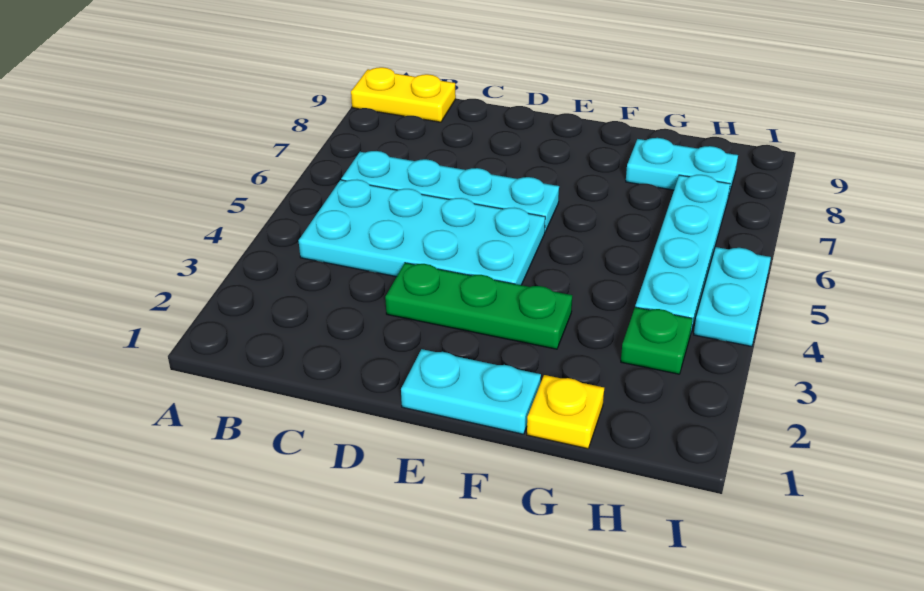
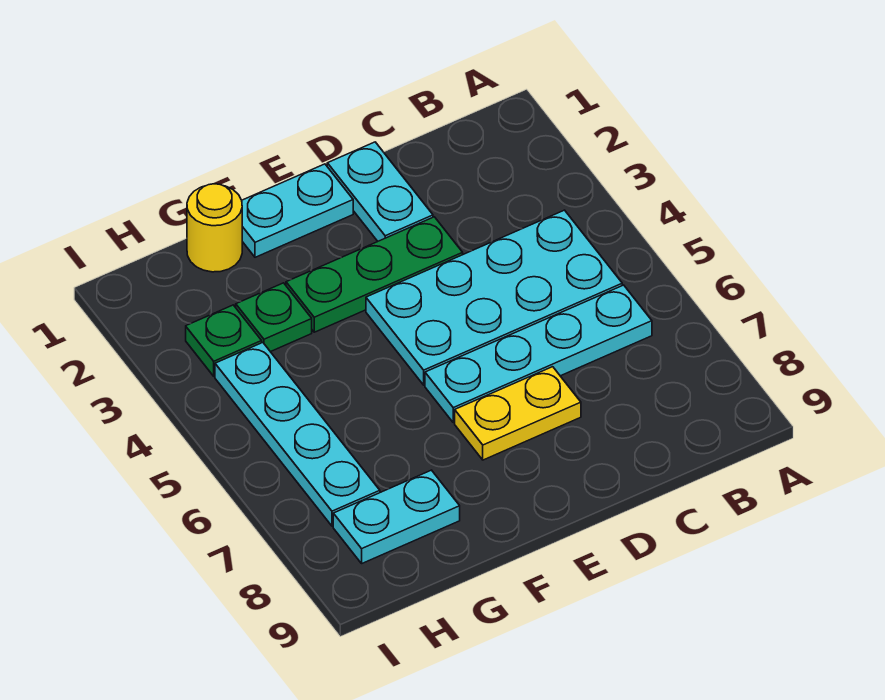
yellow plate A9:B9 level 1 -> yellow plate D7:E7 level 1
yellow plate G1 level 1 -> yellow round brick G1 level 1
none -> green plate G3 level 1
cyan plate I4:I5 level 1 -> cyan plate D1:D2 level 1

